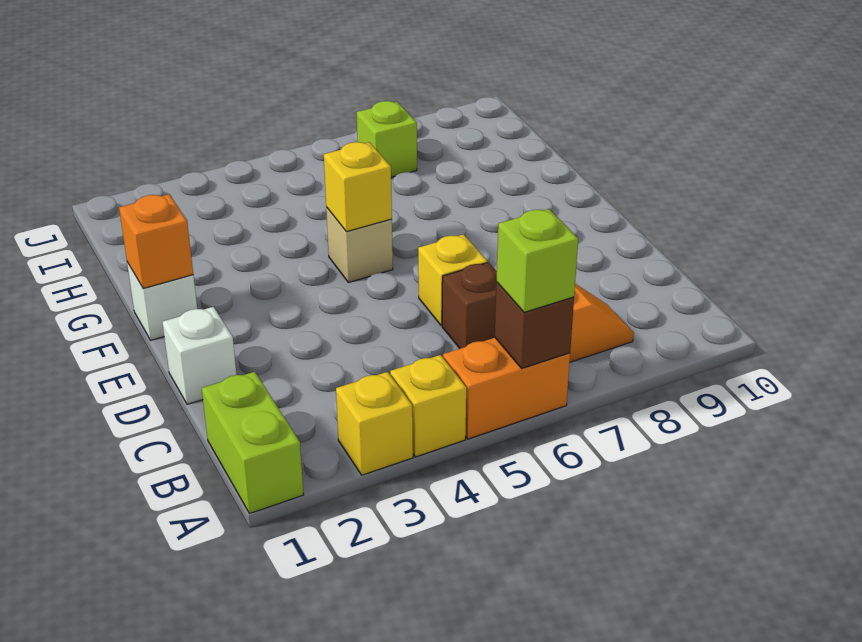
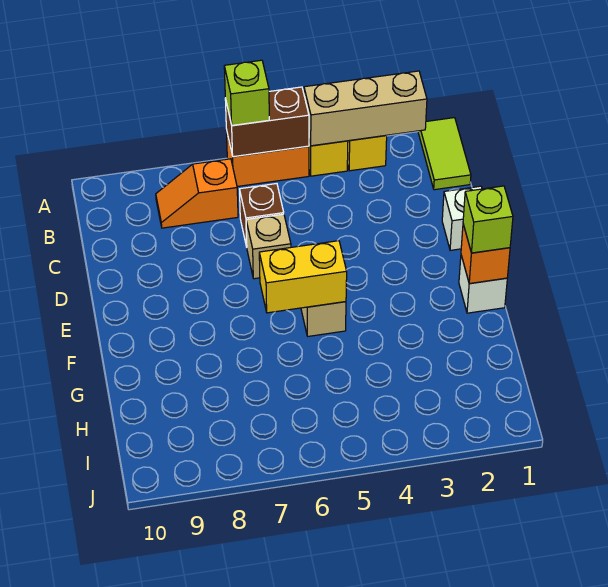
lime brick A1:B1 level 1 -> lime tile A1:B1 level 1
none -> tan brick A2:A4 level 2
brown brick A6 level 2 -> brown brick A5:A6 level 2
yellow brick D6 level 1 -> tan brick D6 level 1
yellow brick F5 level 2 -> yellow brick F5:F6 level 2
lime brick I7 level 1 -> lime brick F1 level 3

